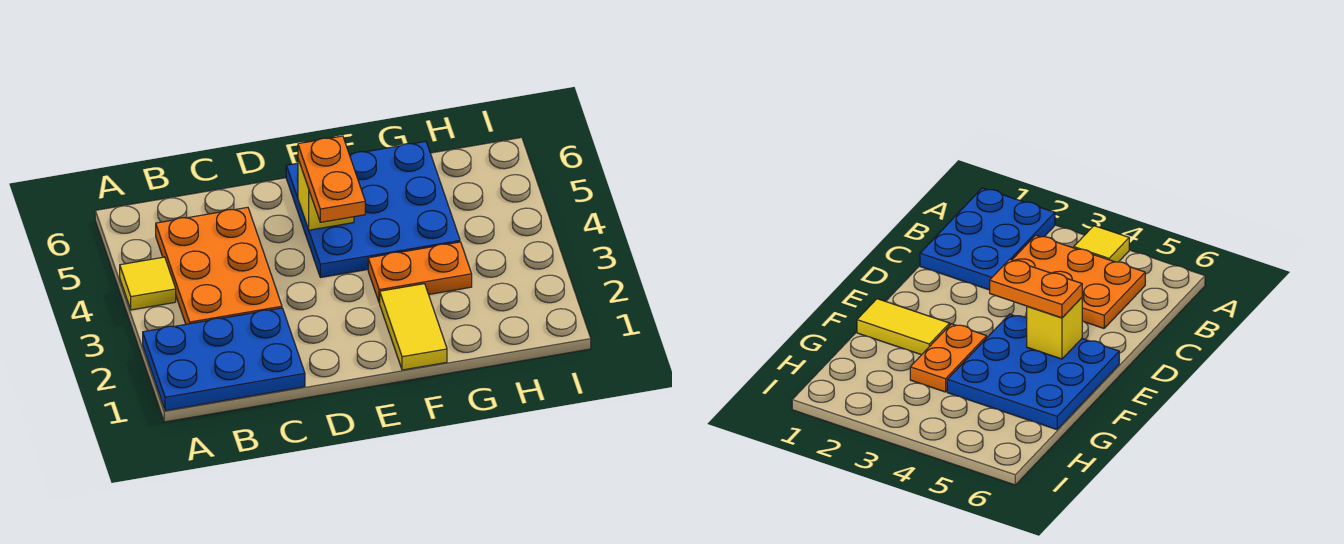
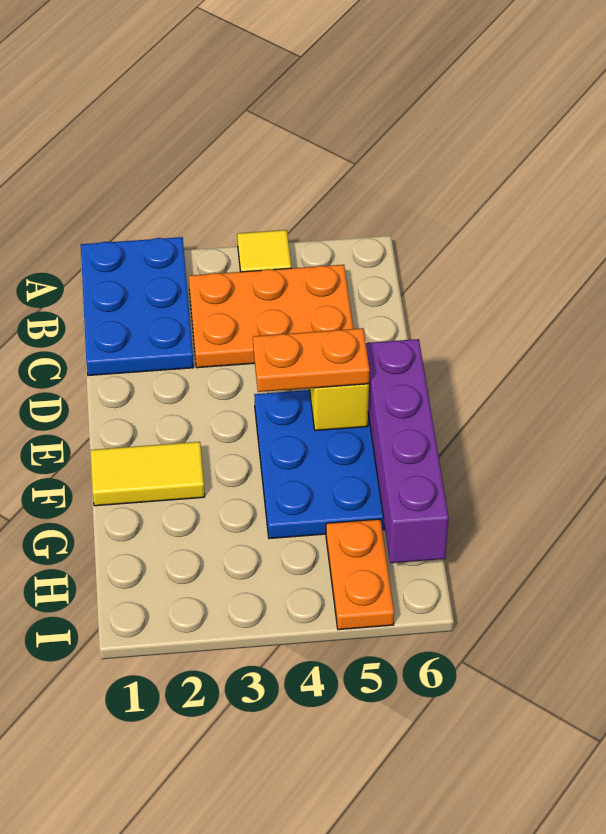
none -> purple brick E6:H6 level 2
orange plate F3:G3 level 1 -> orange plate H5:I5 level 1

